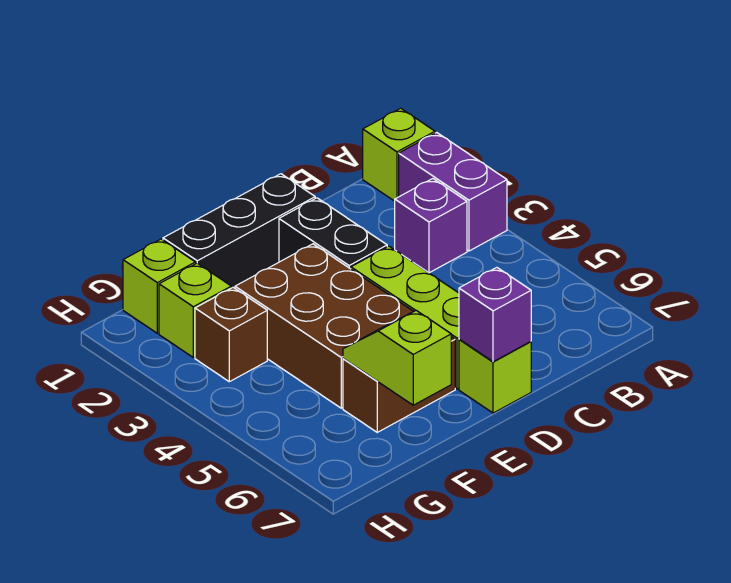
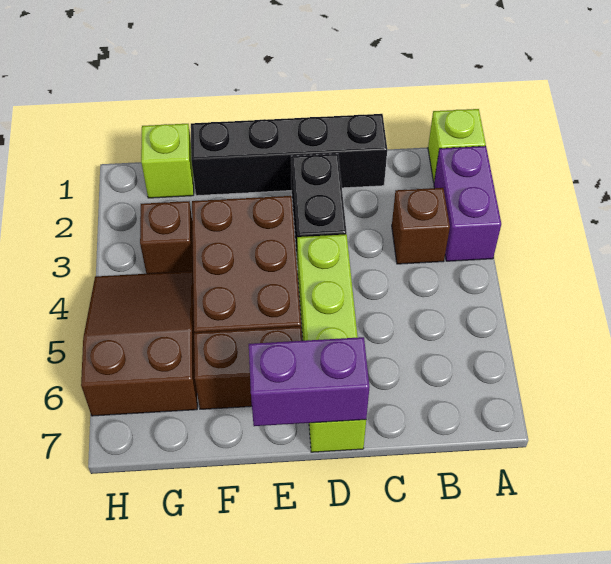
purple brick B3 level 1 -> brown brick B3 level 1
black brick D1:F1 level 1 -> black brick C1:F1 level 1
purple brick D7 level 2 -> purple brick D7:E7 level 2
lime slope F6:F7 level 2 top 7 -> none
lime brick G2 level 1 -> none
none -> brown slope G4:H6 level 1 top 6

